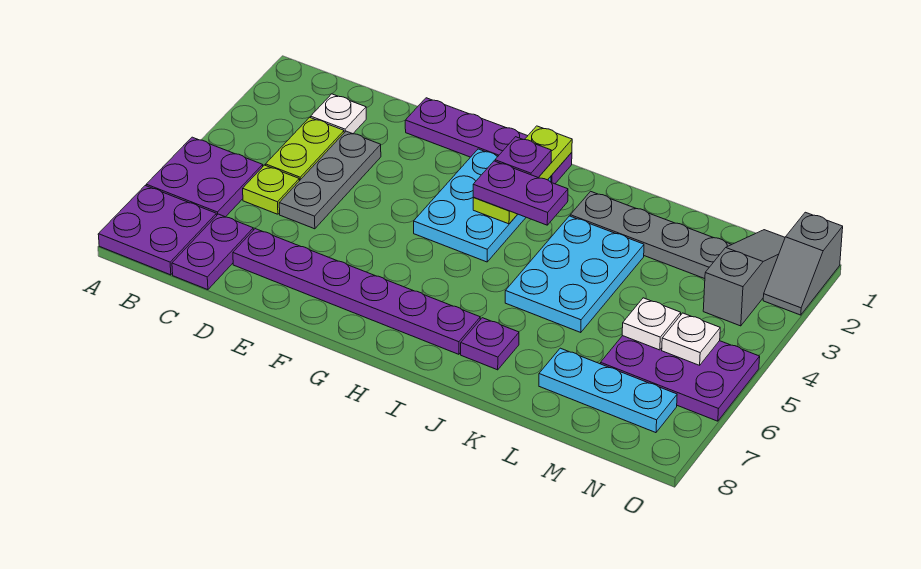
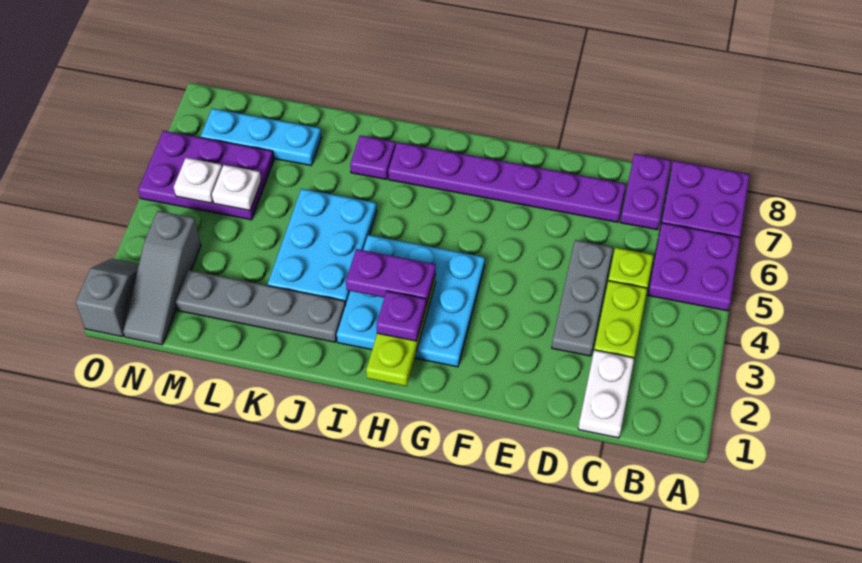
white plate C2 level 1 -> white plate C1:C2 level 1
purple plate E1:H1 level 1 -> none
cyan plate G2:H4 level 1 -> cyan plate G2:I4 level 1

